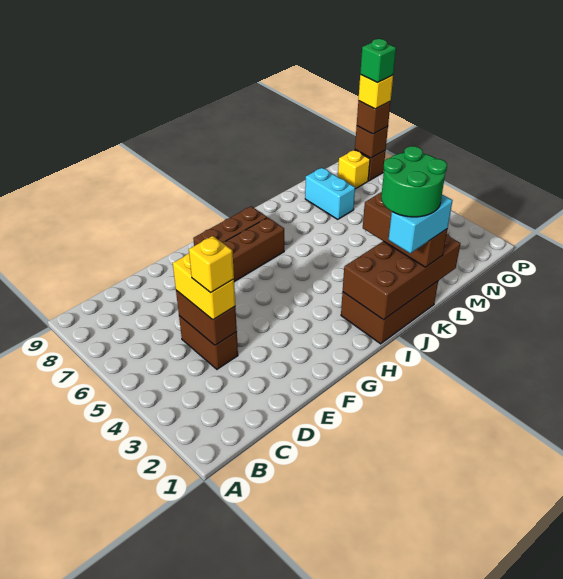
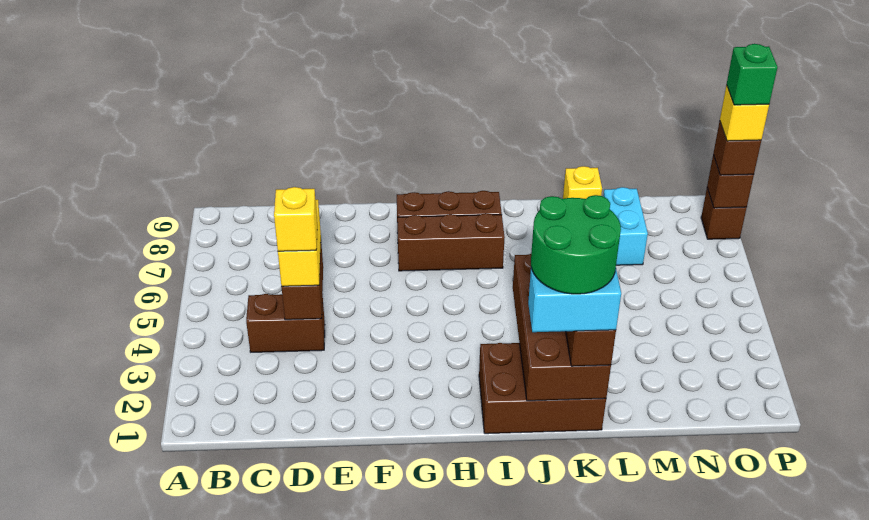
brown brick D4:D5 level 1 -> brown brick C4:D4 level 1
brown brick I1:L2 level 2 -> brown brick J1:K4 level 2
yellow brick O8 level 1 -> yellow brick L9 level 1

